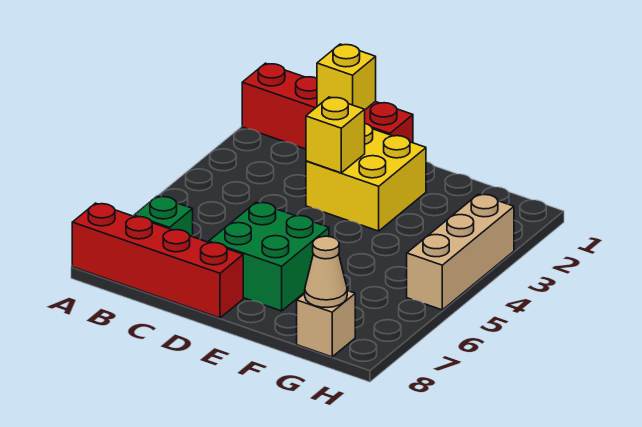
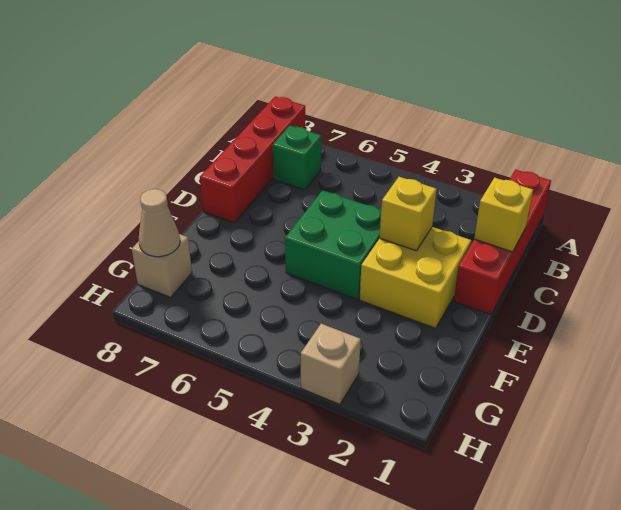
green brick D6:E7 level 1 -> green brick D4:E5 level 1
tan brick H3:H5 level 1 -> tan brick H3 level 1

